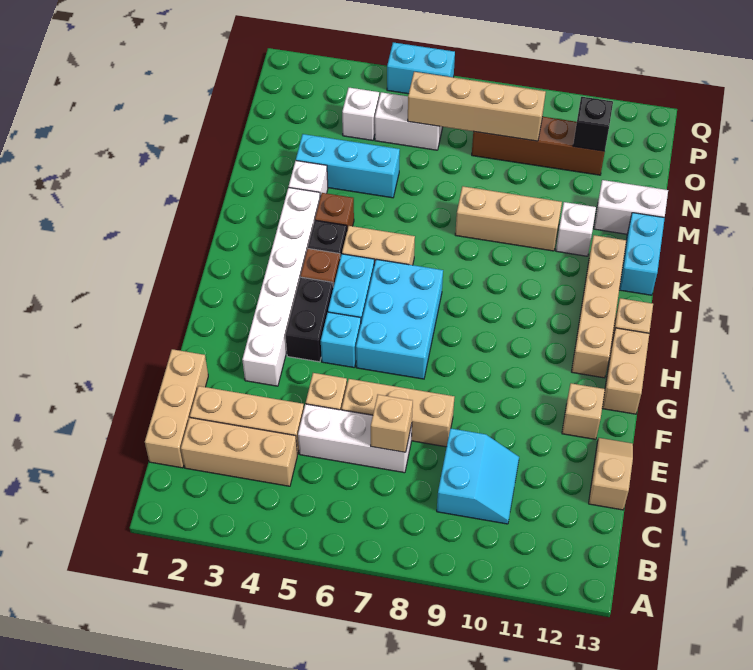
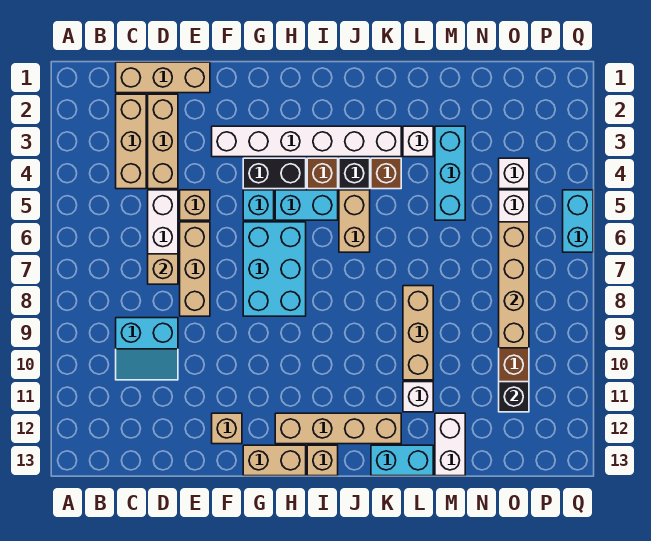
tan slope D13:E13 level 1 top D -> none
cyan brick G6:I7 level 1 -> cyan brick G6:H8 level 1

